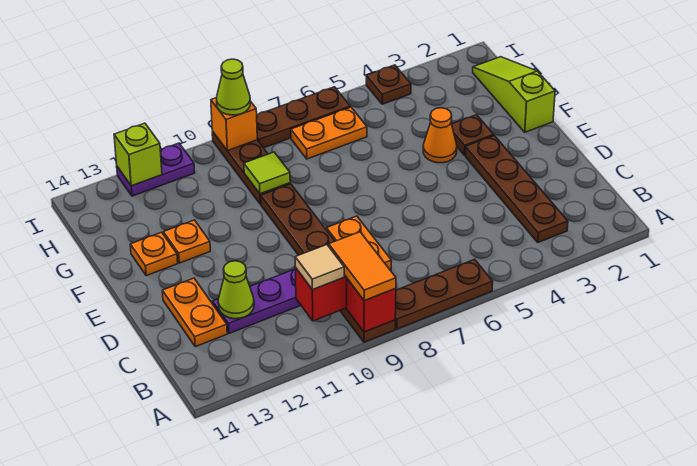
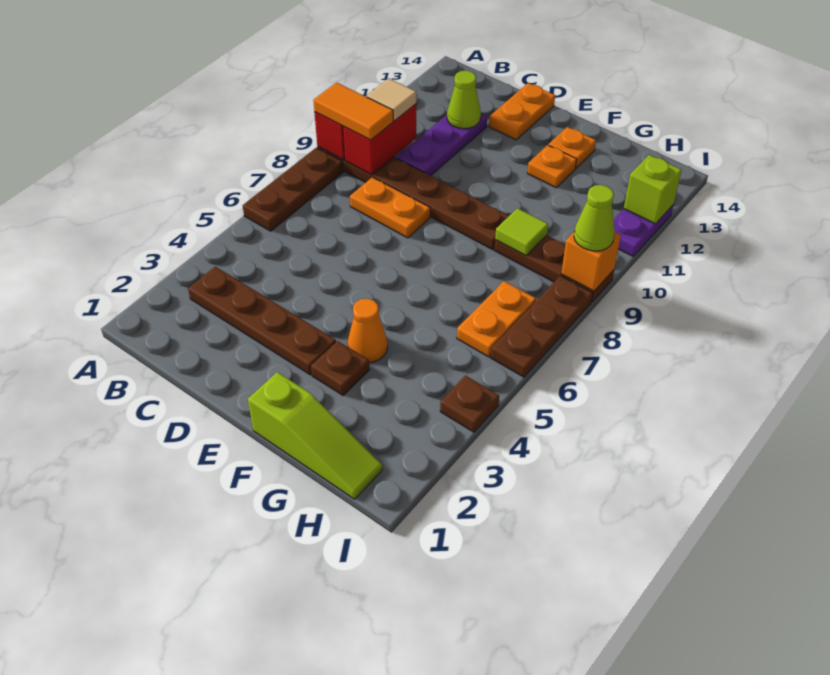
orange plate C13:D13 level 1 -> orange plate D13:D14 level 1

